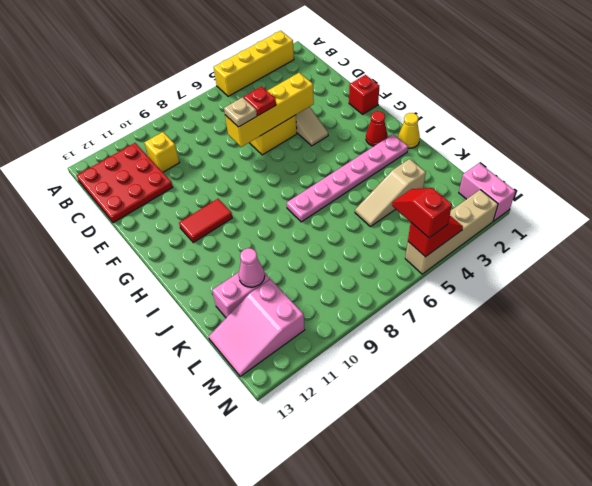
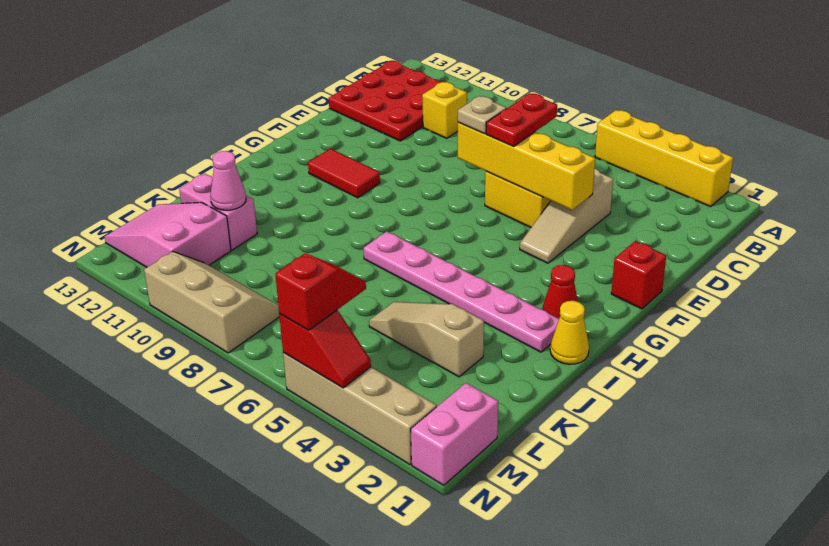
red plate E6 level 3 -> red plate D6:E6 level 3
none -> tan slope M8:N10 level 1 top N

